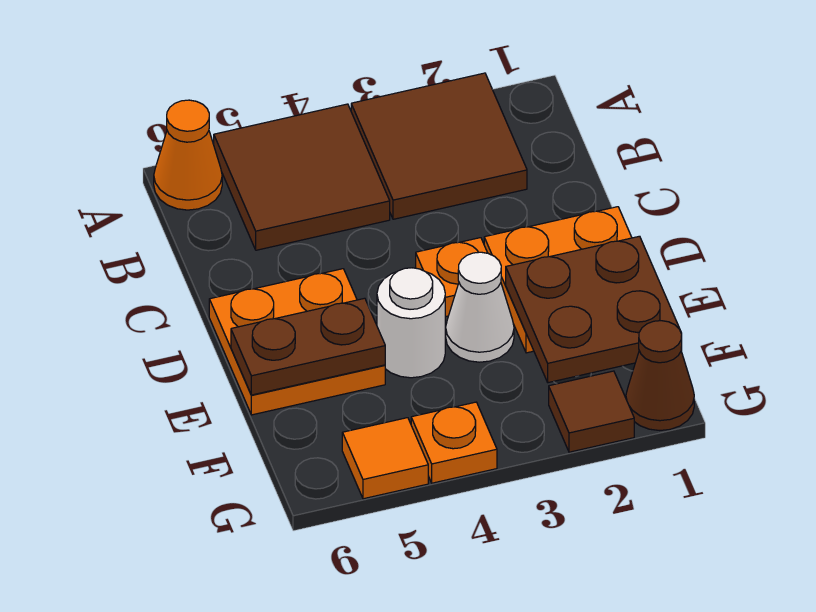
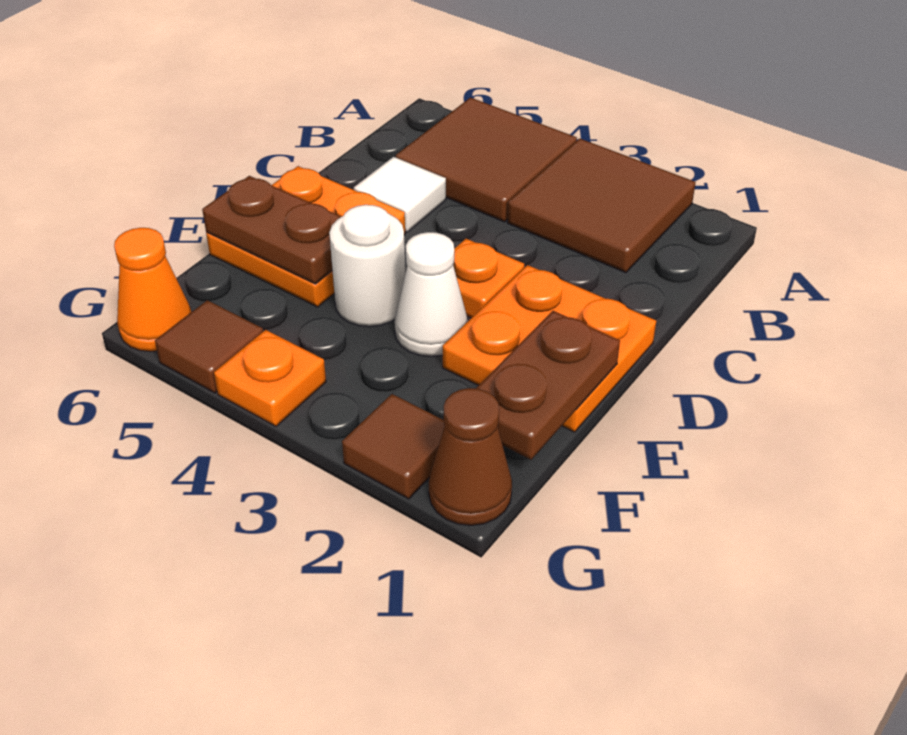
orange cone A6 level 1 -> orange cone G6 level 1
none -> white tile C5 level 1
brown plate E1:F2 level 2 -> brown plate E1:F1 level 2
orange tile G5 level 1 -> brown tile G5 level 1

